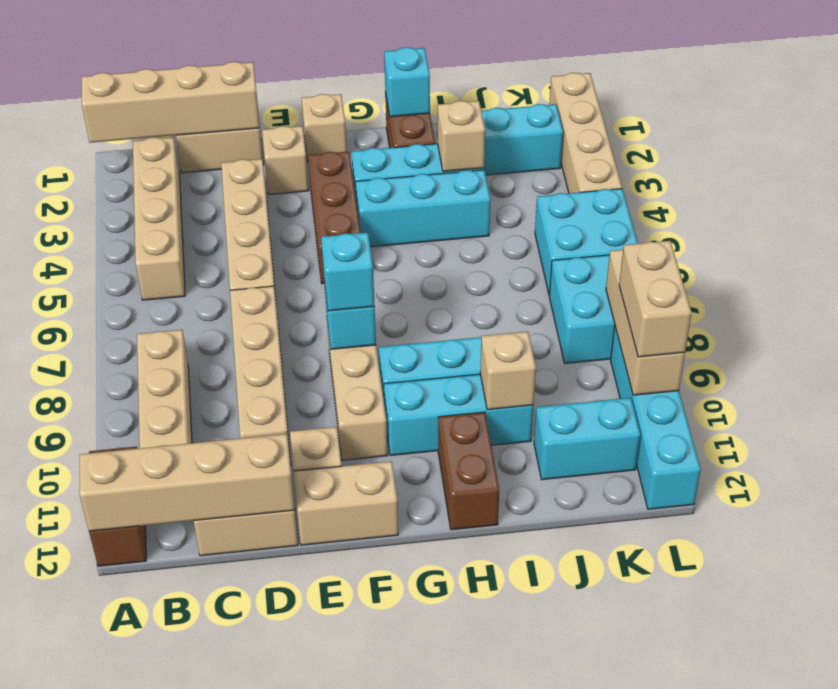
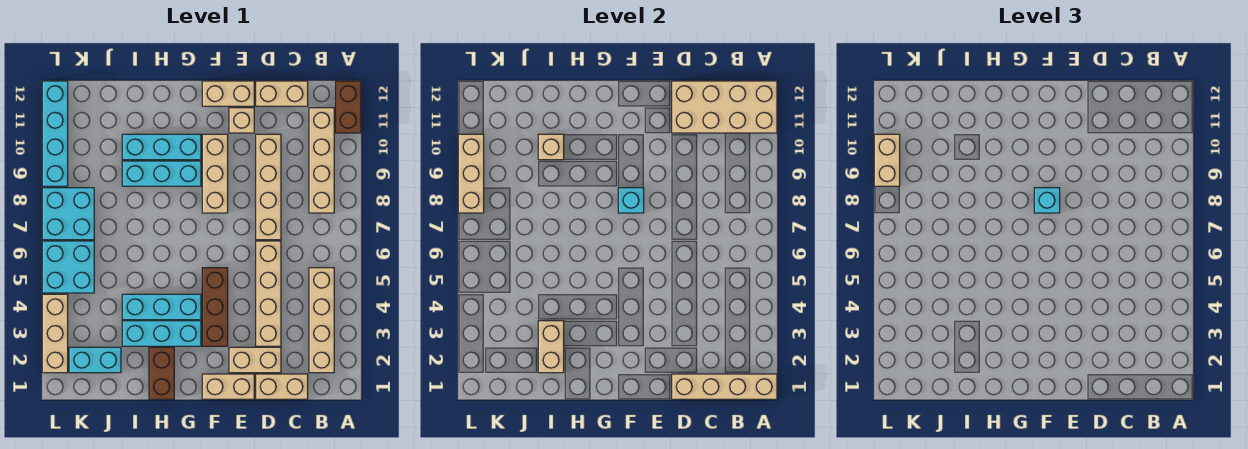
tan brick A12:D12 level 2 -> tan brick A11:D12 level 2
tan brick E2 level 1 -> tan brick D2:E2 level 1
tan brick F1 level 1 -> tan brick E1:F1 level 1
cyan brick H1 level 2 -> none
brown brick H11:H12 level 1 -> none
tan brick I3 level 2 -> tan brick I2:I3 level 2
cyan brick J11:K11 level 1 -> none
tan brick L1:L4 level 1 -> tan brick L2:L4 level 1

